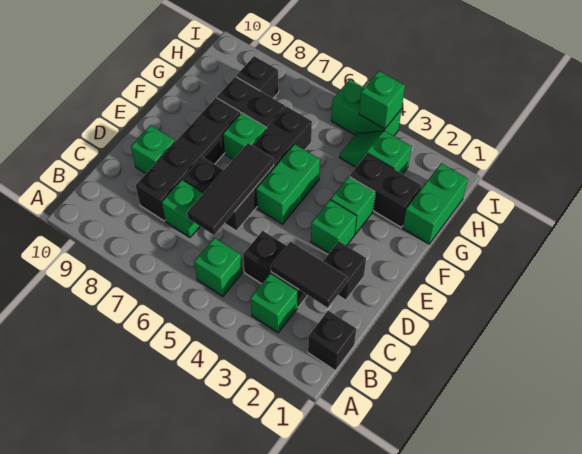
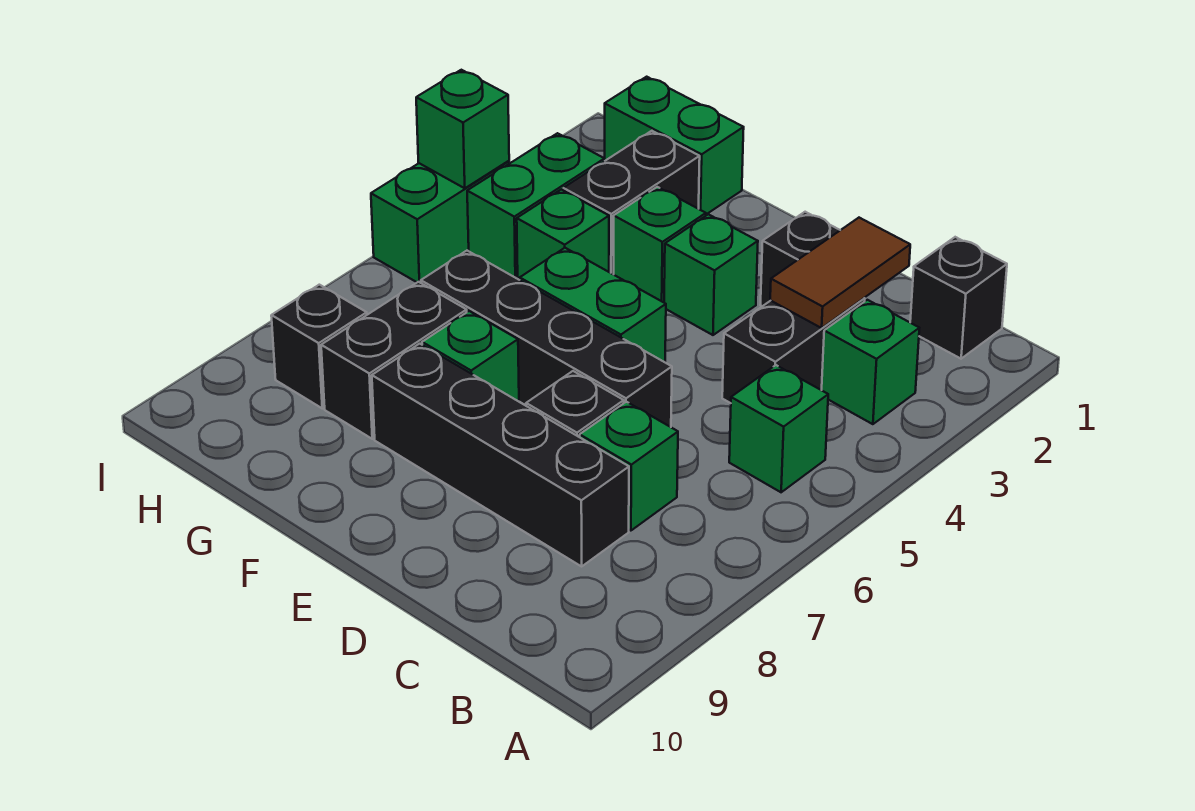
black tile C2:C3 level 2 -> brown tile C2:C3 level 2
black tile C6:E6 level 2 -> none
green brick D9 level 1 -> green brick G4 level 1
green slope H3:H4 level 1 top 3 -> green brick H3:H4 level 1

